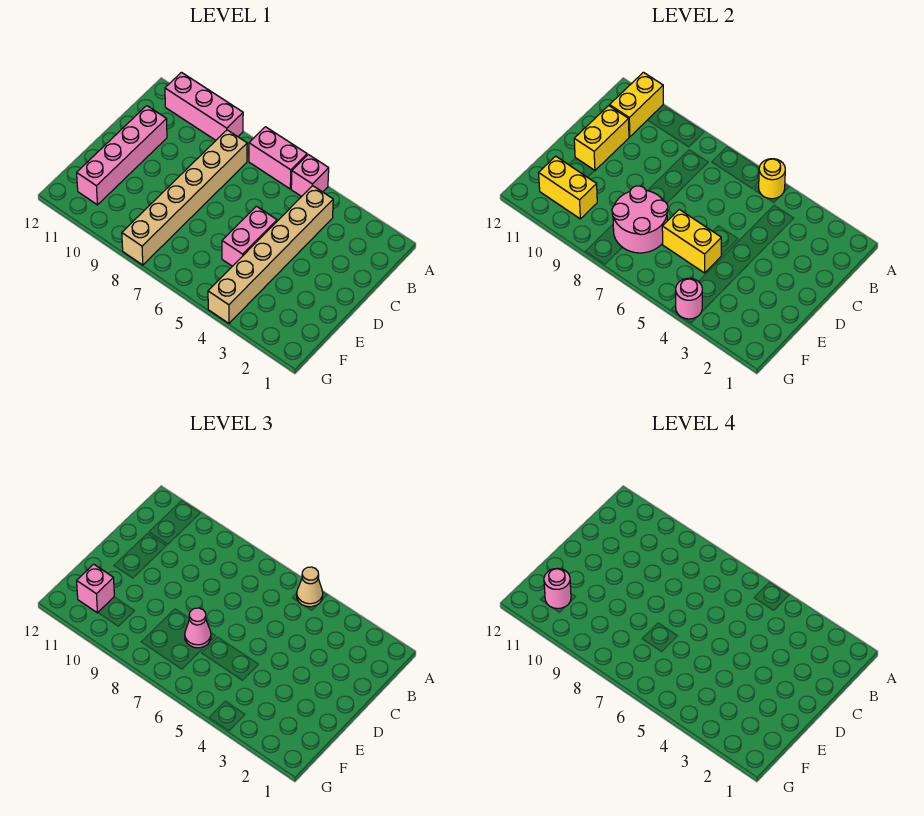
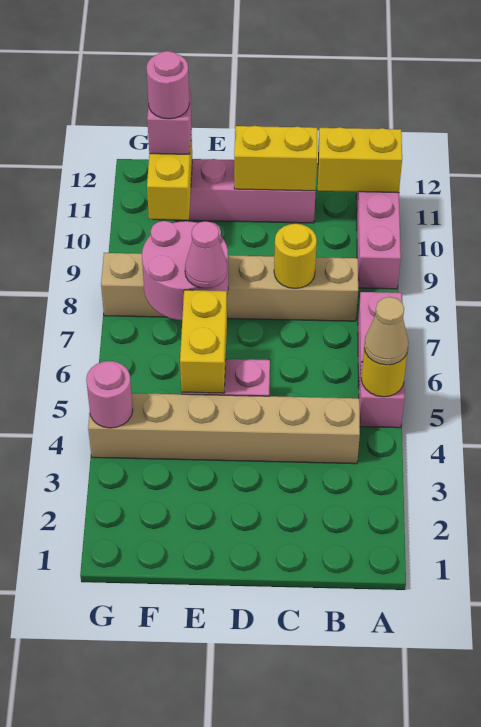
none -> yellow round brick C8 level 2

